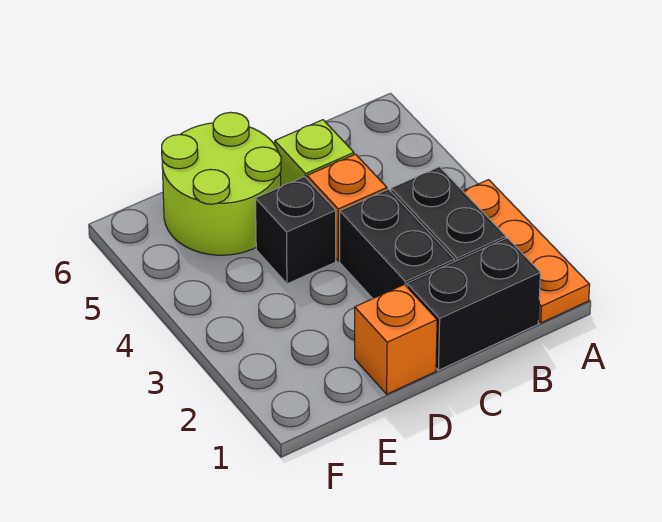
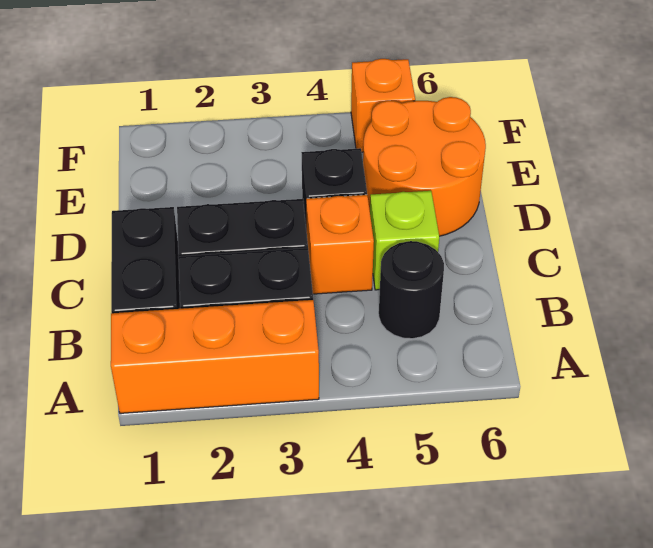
orange plate A1:A3 level 1 -> orange brick A1:A3 level 1
none -> black round brick B5 level 1
orange brick D1 level 1 -> orange brick F5 level 1
lime round brick D5:E6 level 1 -> orange round brick D5:E6 level 1

